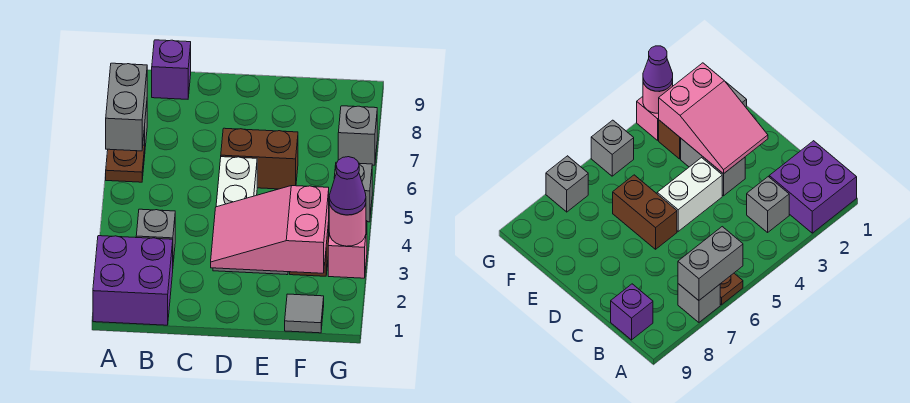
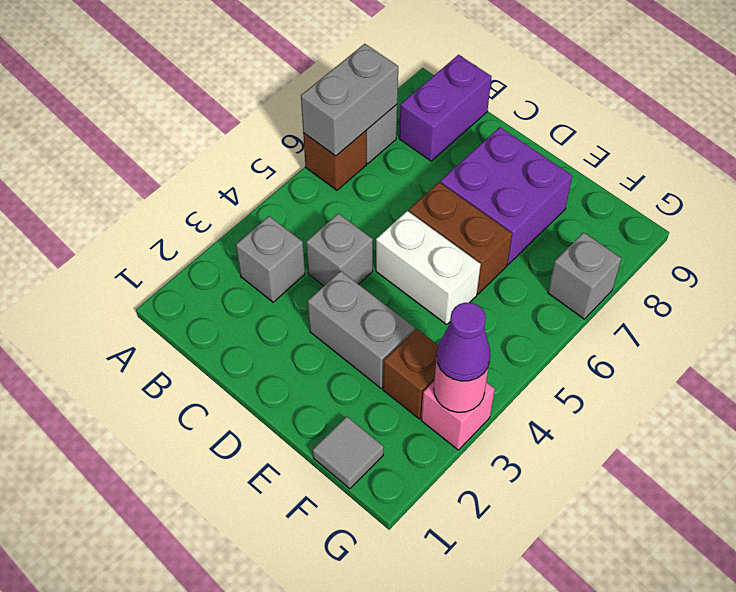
purple brick A1:B2 level 1 -> purple brick D7:E8 level 1
brown plate A6 level 1 -> brown brick A6 level 1
purple brick B9 level 1 -> purple brick B8:B9 level 1
pink slope D2:F3 level 2 top F -> none
white brick D4:D5 level 1 -> white brick D5:E5 level 1
grey brick G5 level 1 -> grey brick C4 level 1

